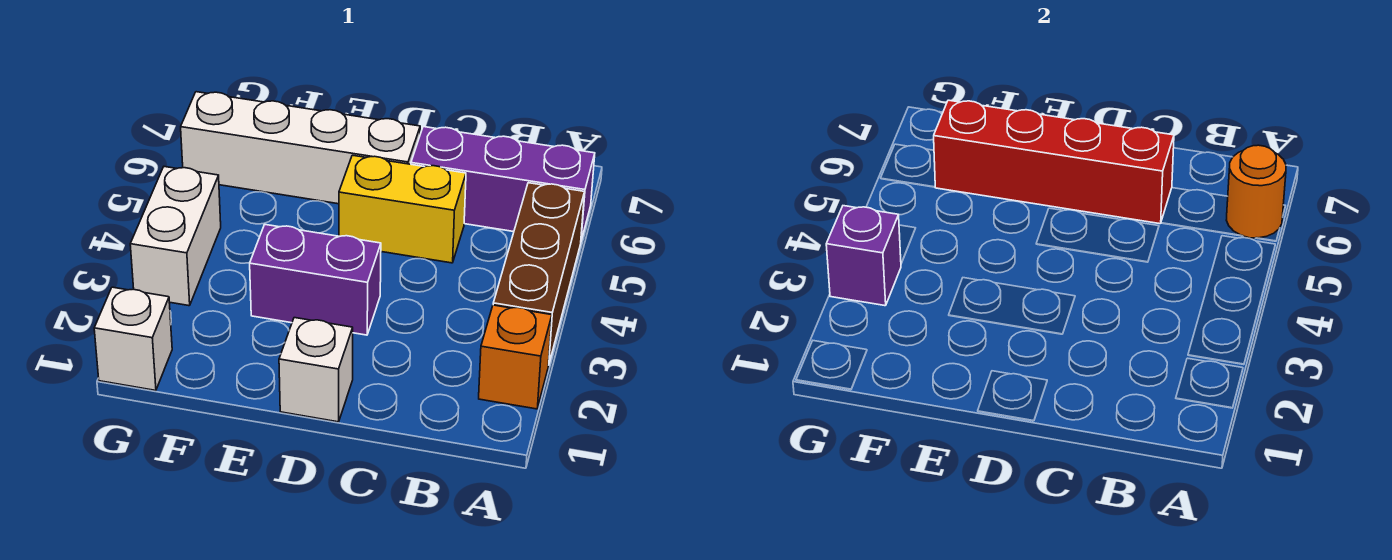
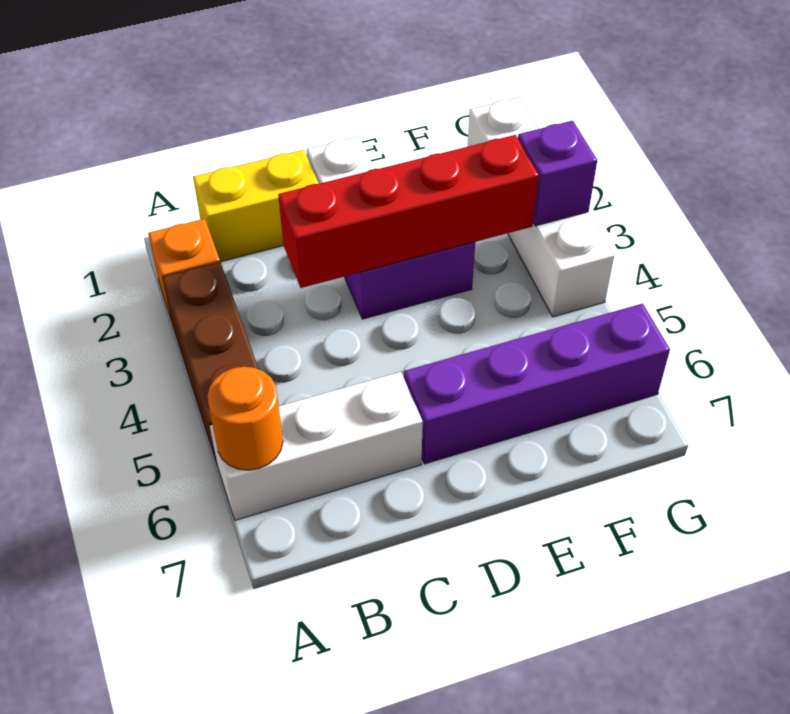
purple brick A6:C6 level 1 -> white brick A6:C6 level 1
yellow brick C5:D5 level 1 -> yellow brick B1:C1 level 1
red brick C6:F6 level 2 -> red brick C3:F3 level 2
white brick D6:G6 level 1 -> purple brick D6:G6 level 1

